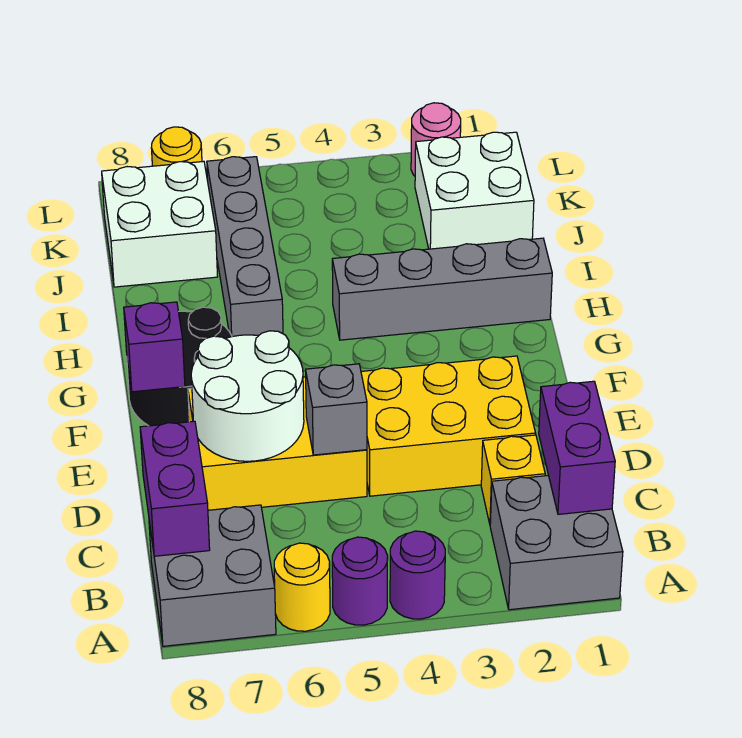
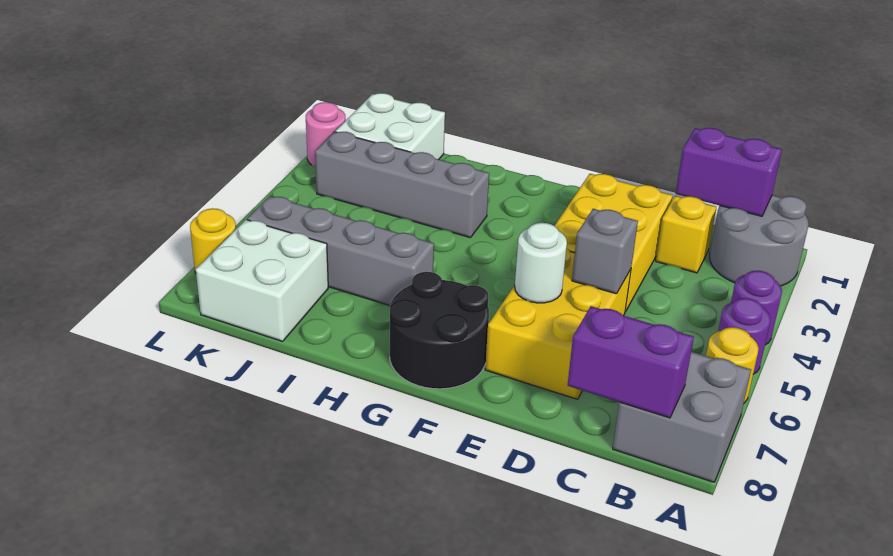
grey brick A1:B2 level 1 -> grey round brick A1:B2 level 1
white round brick D6:E7 level 2 -> white round brick E6 level 2
purple brick F8 level 2 -> none
grey brick H1:H4 level 1 -> grey brick H3:K3 level 1

